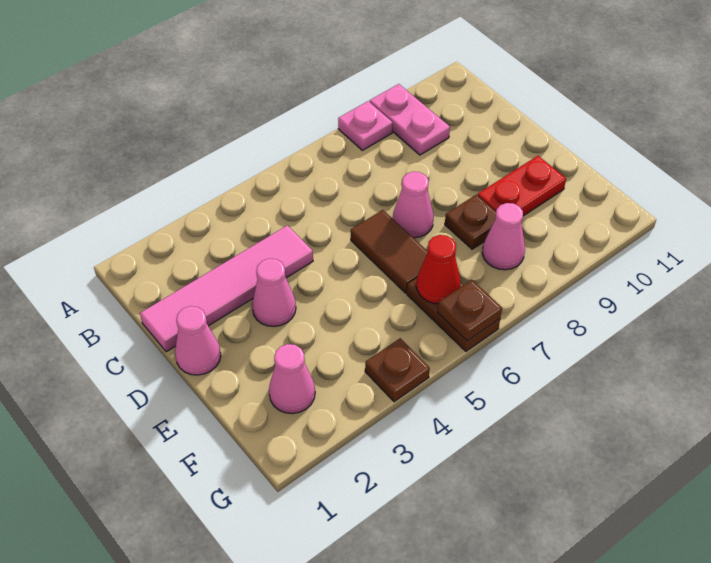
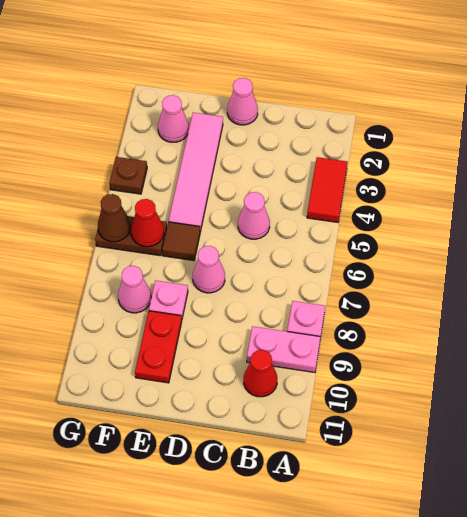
none -> red tile A3:A4 level 1
none -> red cone B10 level 1
pink tile C1:C4 level 1 -> pink tile E2:E5 level 1
pink cone D3 level 1 -> pink cone C5 level 1
brown tile D6:E6 level 1 -> brown tile E6 level 1
brown plate E8 level 1 -> pink plate E8 level 1
brown plate G6 level 2 -> brown cone G6 level 2

